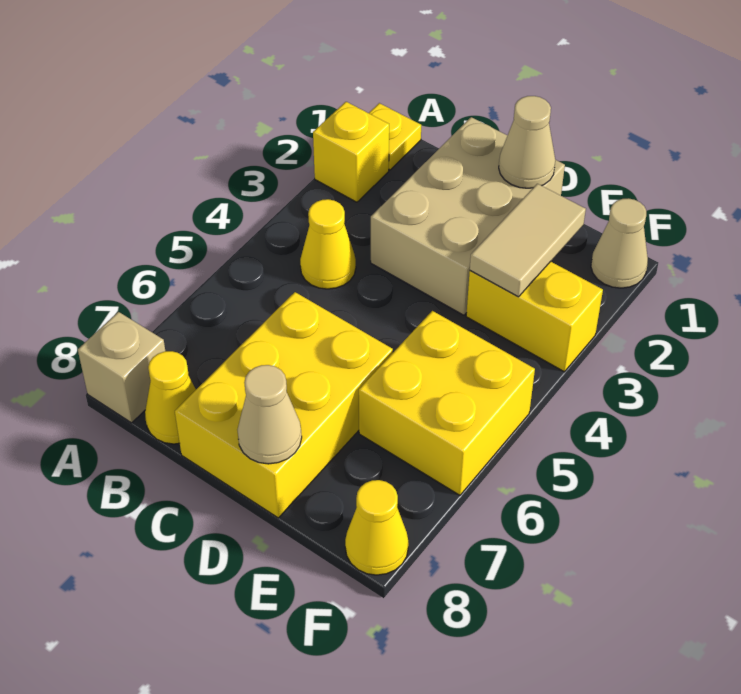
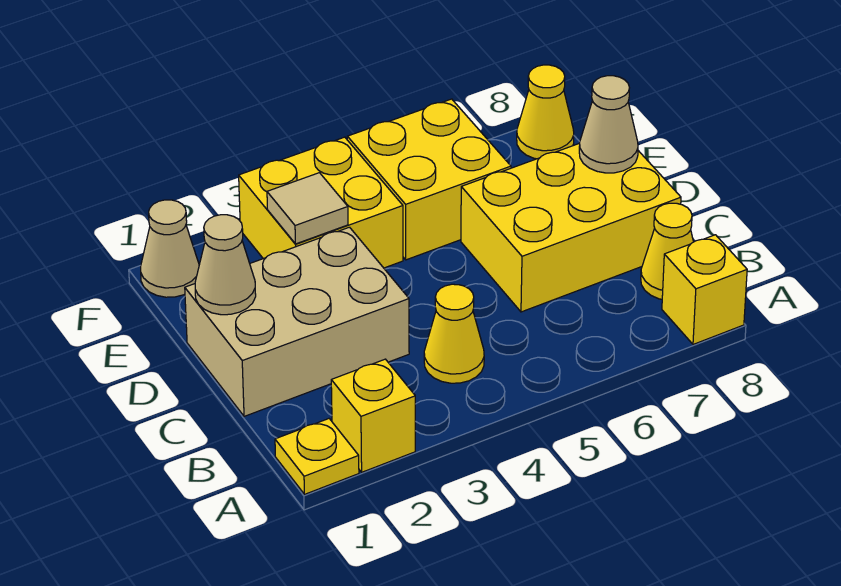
tan brick A8 level 1 -> yellow brick A8 level 1
tan tile E2:E3 level 2 -> tan tile E3 level 2
yellow brick E3:F3 level 1 -> yellow brick E3:F4 level 1

